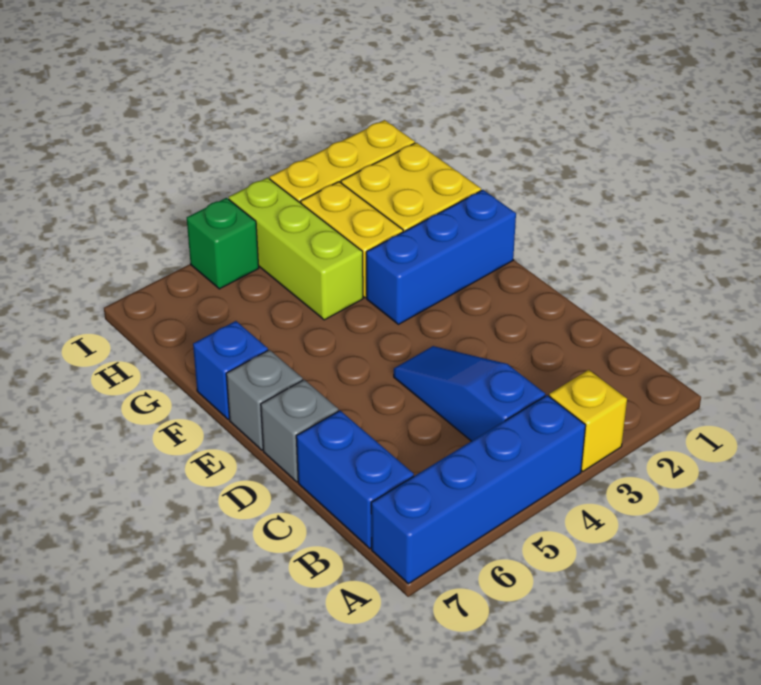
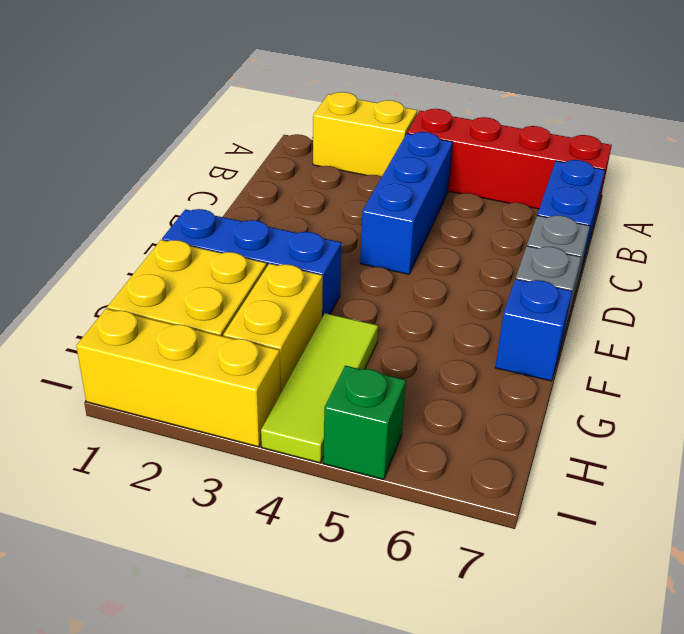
yellow brick A3 level 1 -> yellow brick A2:A3 level 1
blue brick A4:A7 level 1 -> red brick A4:A7 level 1
blue slope B4:D4 level 1 top B -> blue brick B4:D4 level 1
lime brick G4:I4 level 1 -> lime tile G4:I4 level 1

